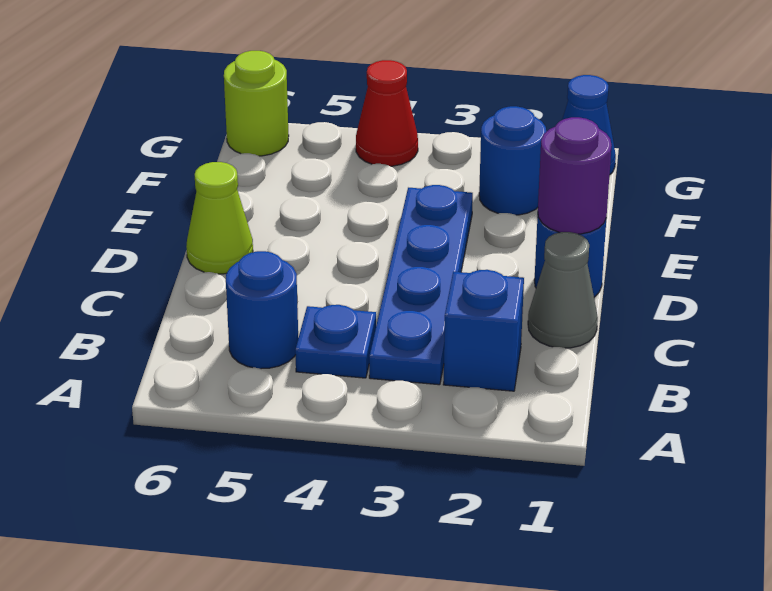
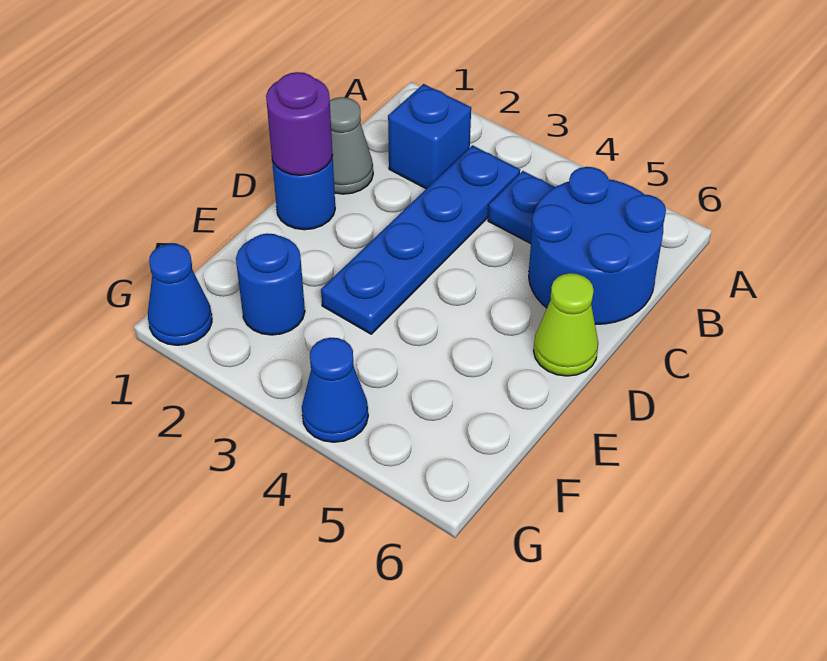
blue round brick B5 level 1 -> blue round brick B5:C6 level 1
red cone G4 level 1 -> blue cone G4 level 1
lime round brick G6 level 1 -> none

